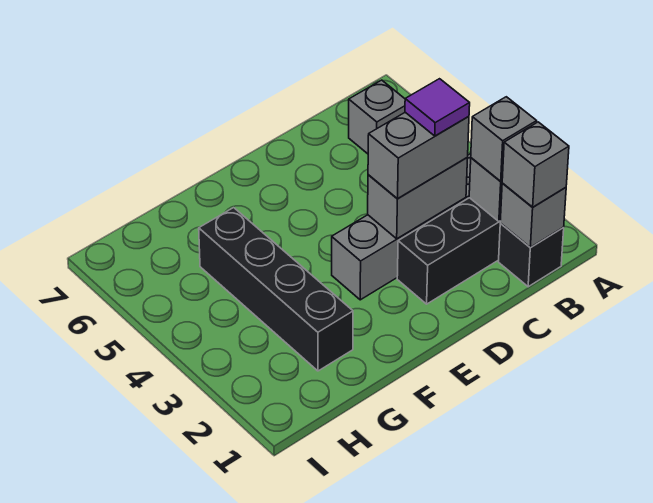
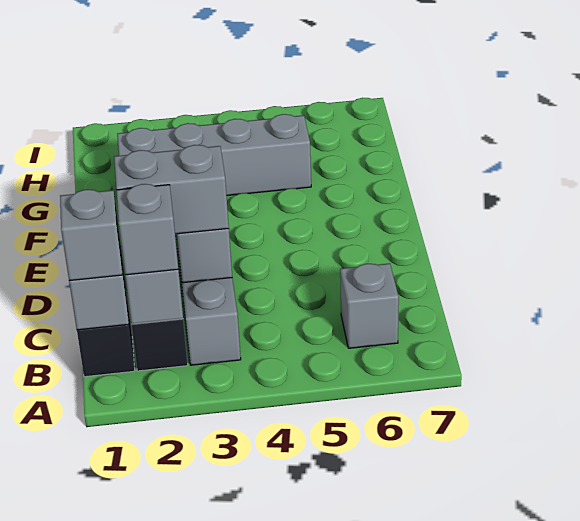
grey brick C3:D3 level 3 -> grey brick C2:C3 level 3
purple tile C3 level 4 -> none
black brick G2:G5 level 1 -> grey brick G2:G5 level 1

